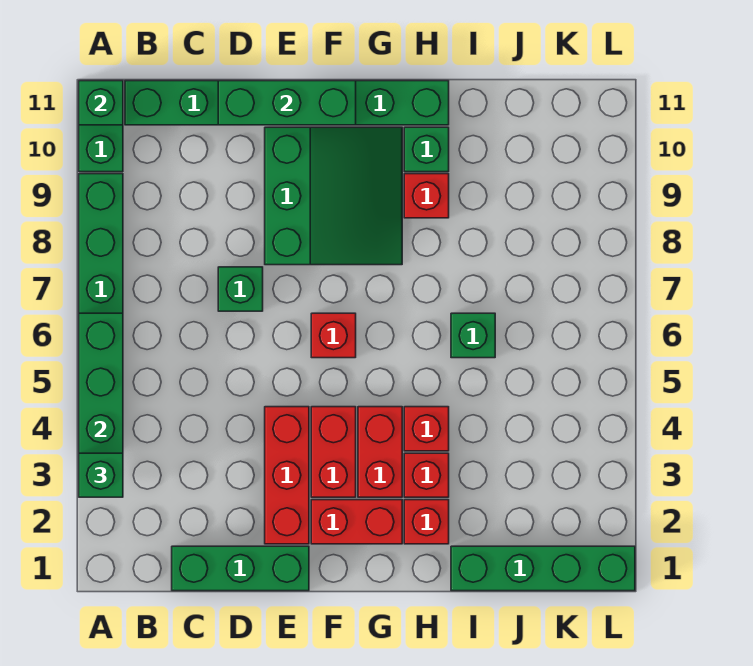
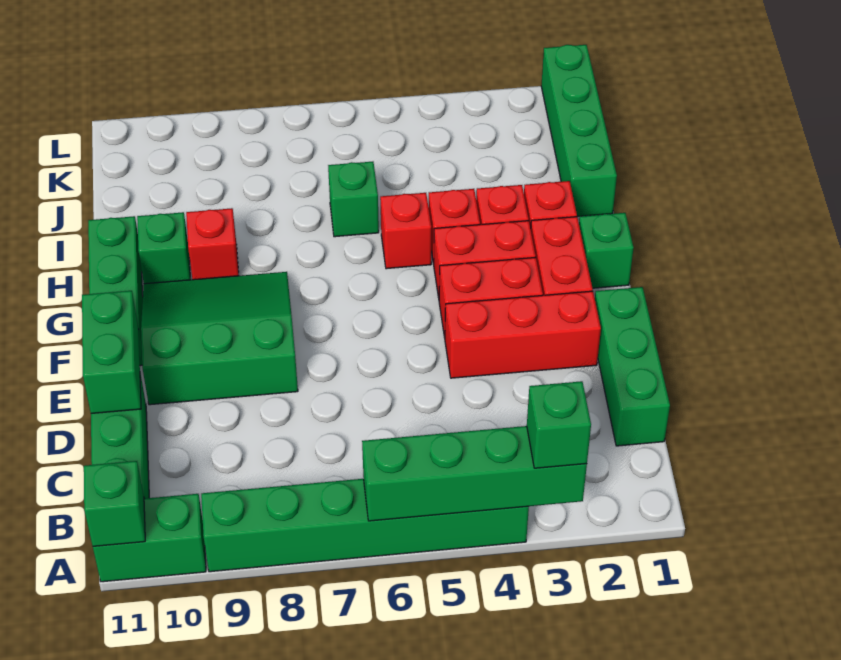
green brick D7 level 1 -> green brick G1 level 1
green brick D11:F11 level 2 -> green brick D11:E11 level 2
red brick F6 level 1 -> red brick H5 level 1

